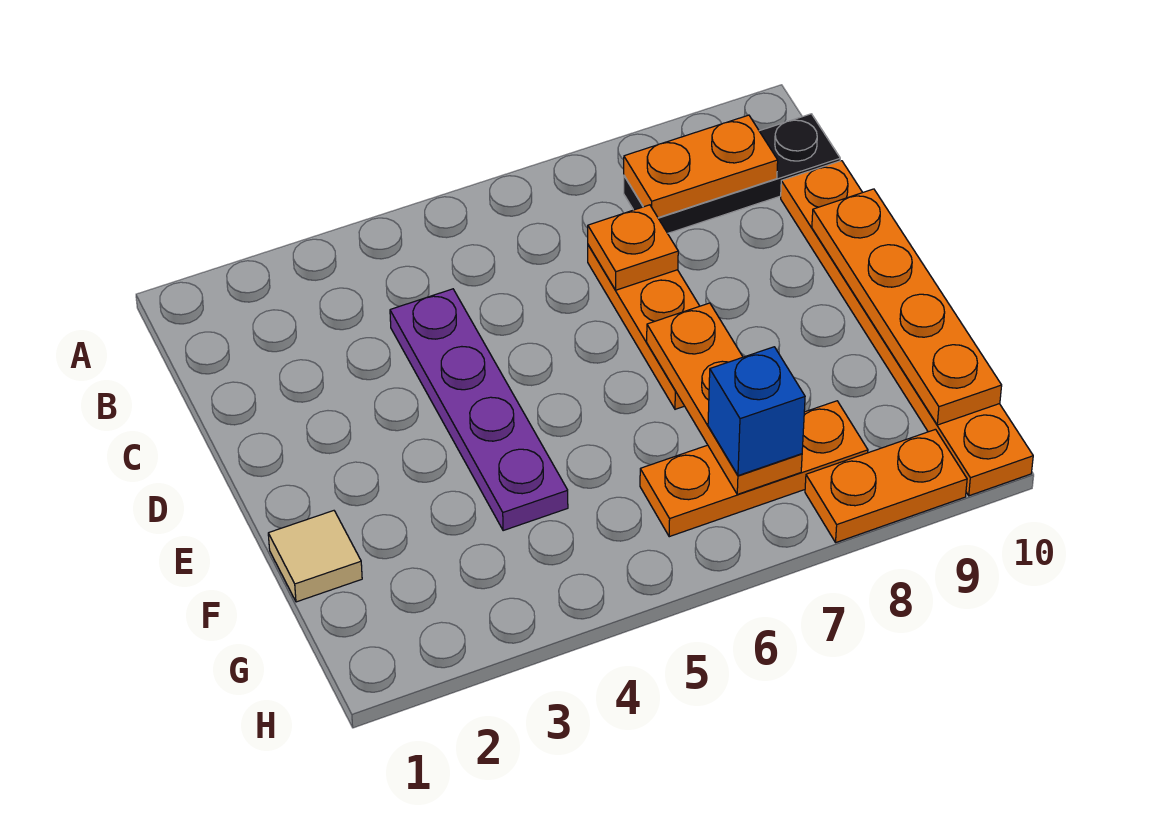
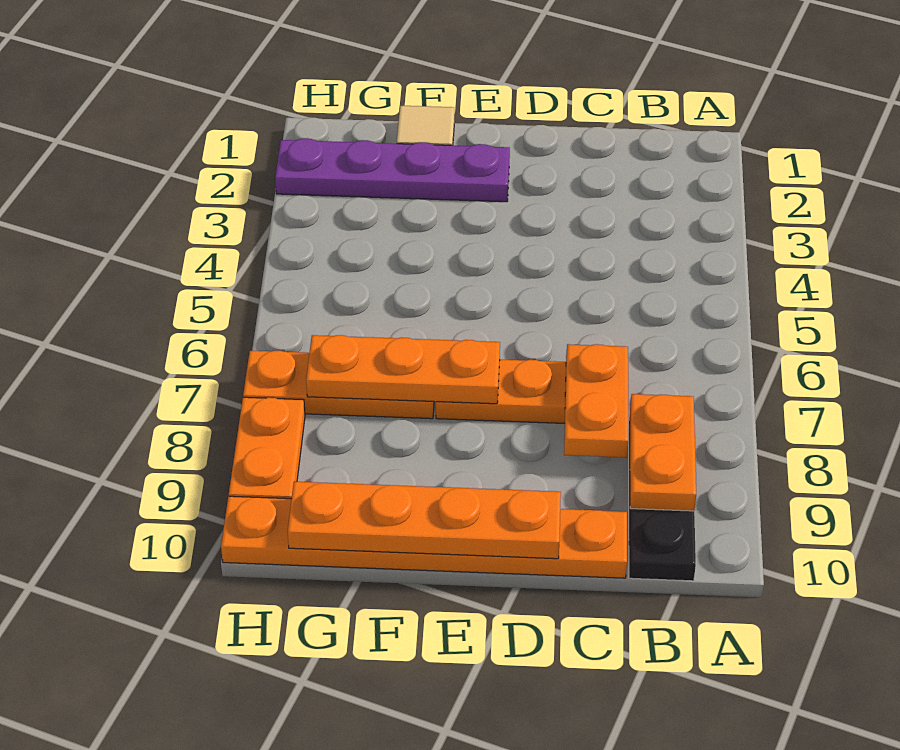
purple plate C4:F4 level 1 -> purple plate E2:H2 level 1
orange plate C7 level 2 -> orange plate C7:C8 level 2
orange plate G6:G8 level 1 -> orange plate F7:H7 level 1
blue brick G7 level 3 -> none

